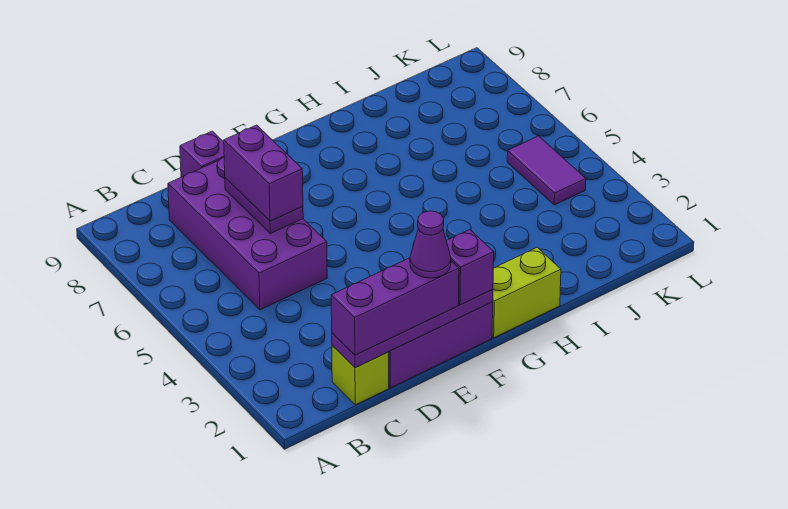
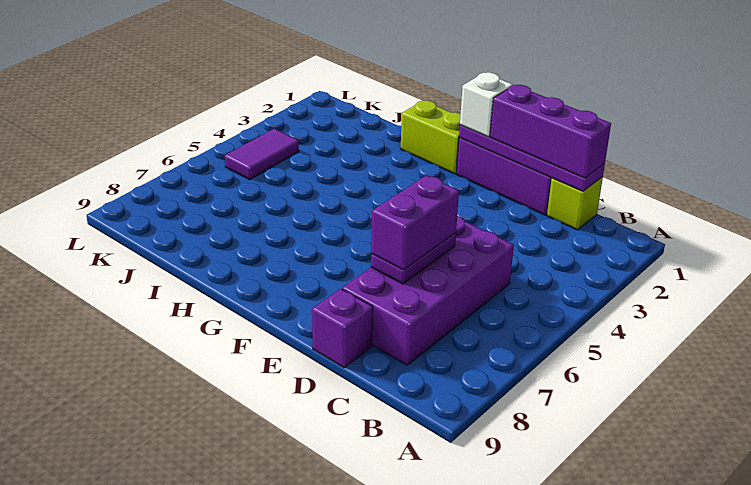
purple cone E1 level 4 -> none
purple brick F1 level 3 -> white brick F1 level 3

